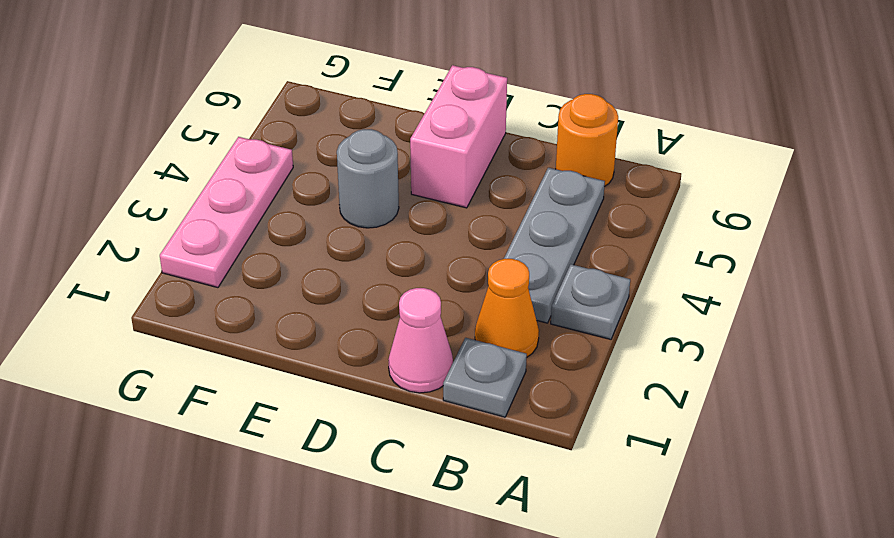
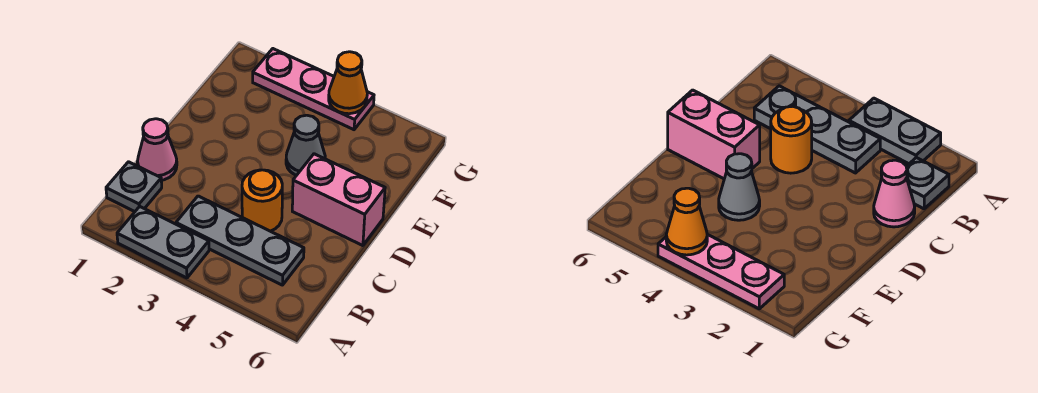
grey plate A3 level 1 -> grey plate A2:A3 level 1
orange cone B2 level 1 -> orange cone G4 level 2
orange round brick B6 level 1 -> orange round brick C4 level 1
grey round brick E4 level 1 -> grey cone E4 level 1

